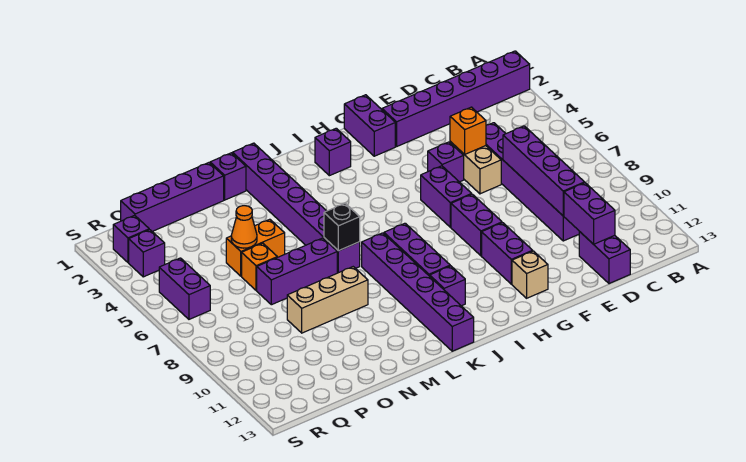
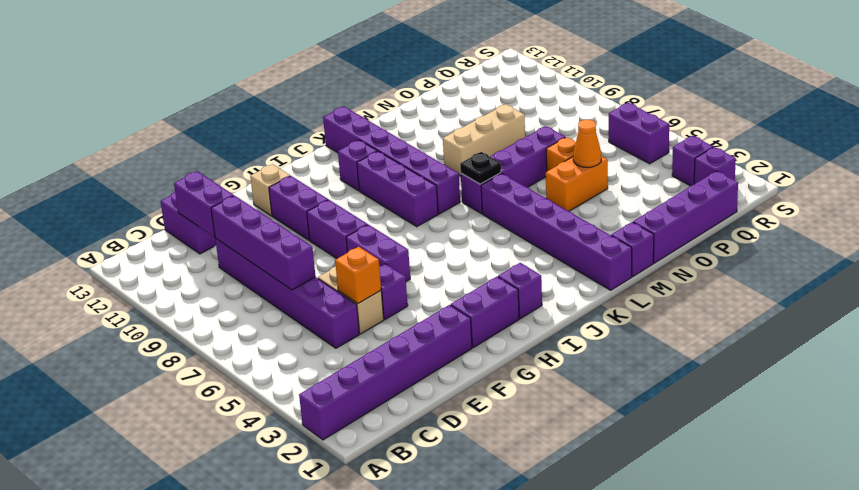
purple brick G1:G2 level 1 -> purple brick G2:H2 level 1
black brick L7 level 2 -> black plate L7 level 2

